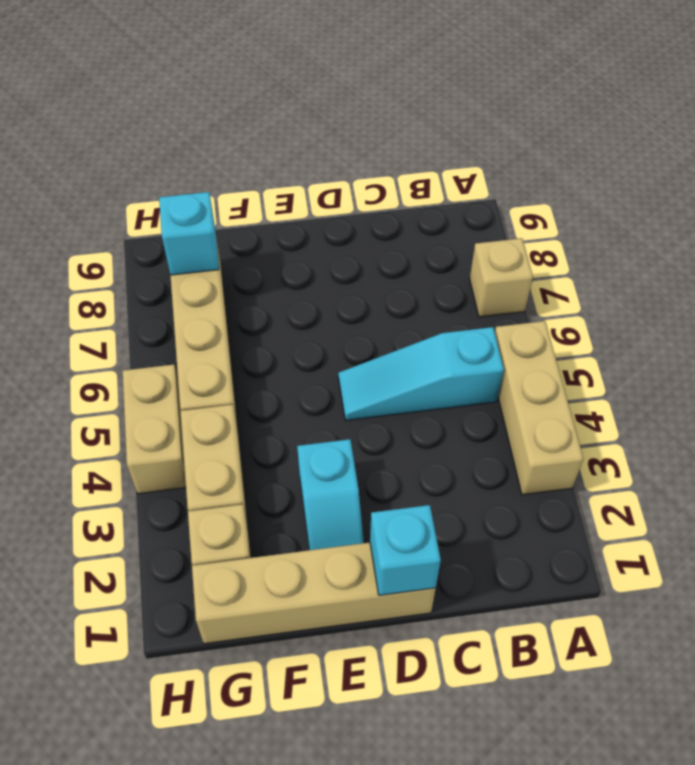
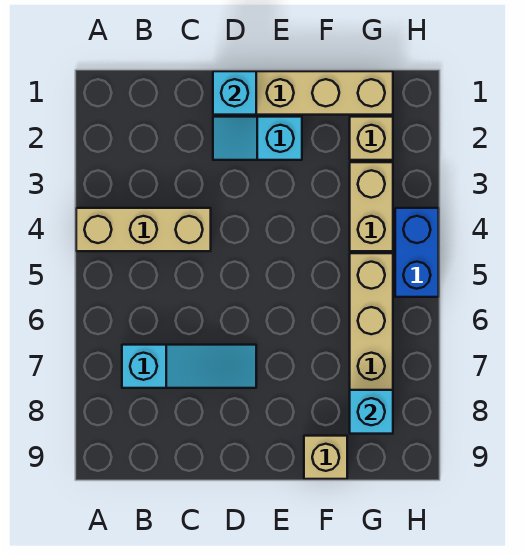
tan brick A3:A5 level 1 -> tan brick A4:C4 level 1
tan brick A7 level 1 -> tan brick F9 level 1
cyan slope B5:D5 level 1 top B -> cyan slope B7:D7 level 1 top B
cyan slope E2:E3 level 1 top 3 -> cyan slope D2:E2 level 1 top E
tan brick H4:H5 level 1 -> blue brick H4:H5 level 1

